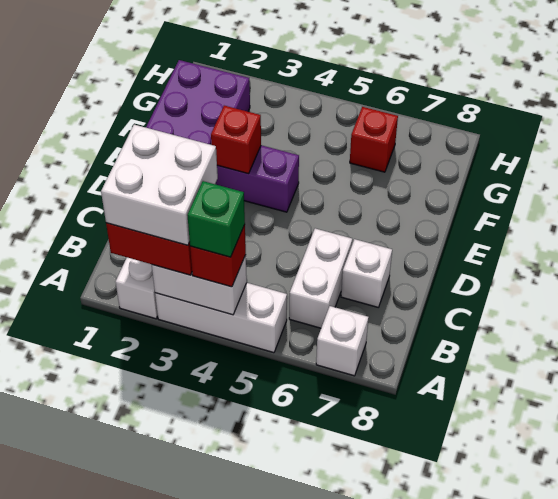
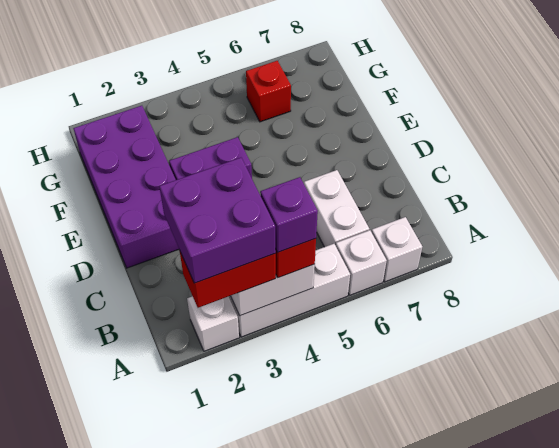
white brick A2:B3 level 4 -> purple brick A2:B3 level 4
green brick A4 level 4 -> purple brick A4 level 4
white brick C7 level 1 -> white brick A6 level 1
red brick E3 level 2 -> none

